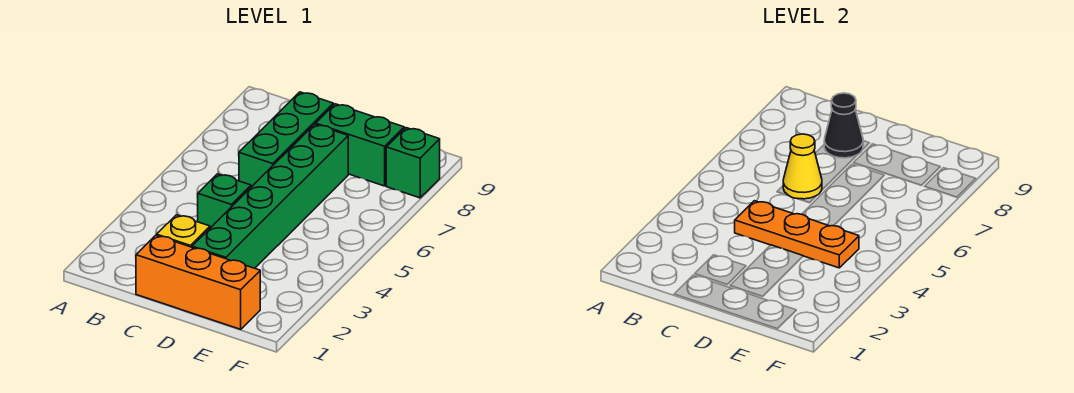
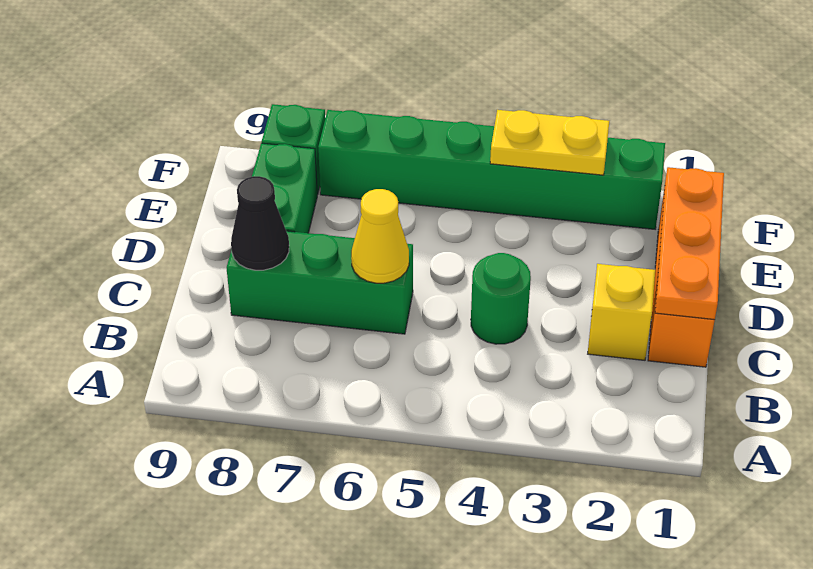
green brick C4 level 1 -> green round brick C4 level 1
orange plate C4:E4 level 2 -> orange plate C1:E1 level 2
green brick D2:D7 level 1 -> green brick F2:F7 level 1
none -> yellow plate F3:F4 level 2

